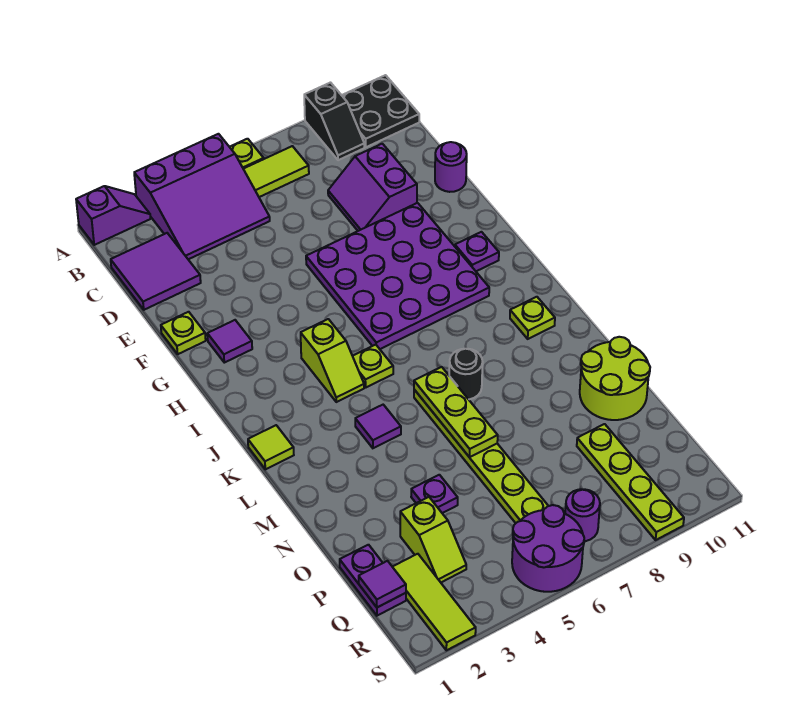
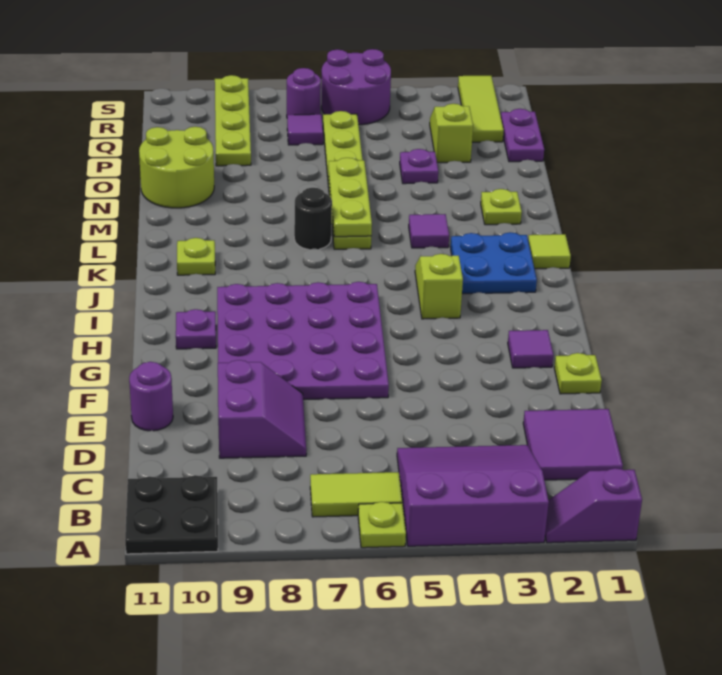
black slope A9:B9 level 1 top A -> none
none -> blue plate J2:K3 level 1
lime plate J5 level 1 -> lime plate M2 level 1
purple tile Q1 level 2 -> purple tile Q7 level 1

